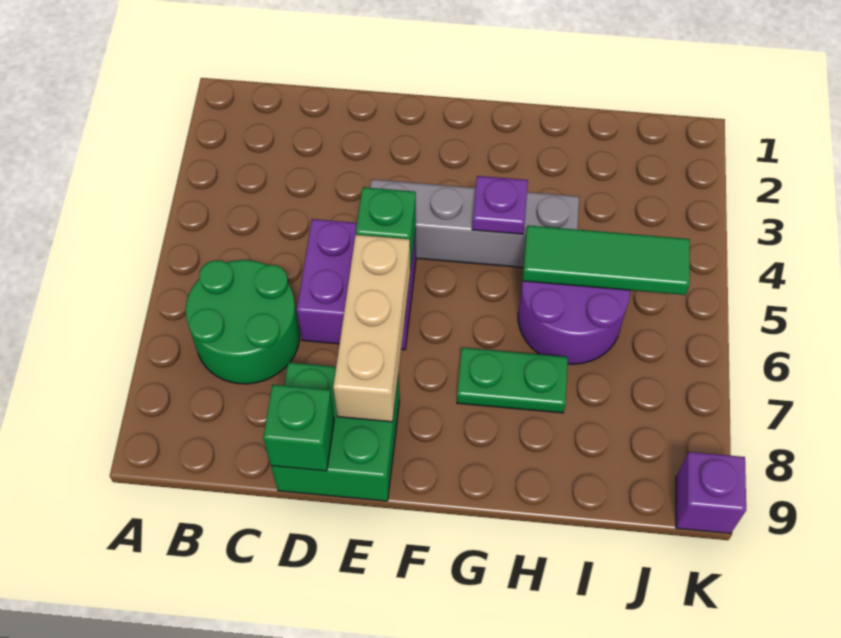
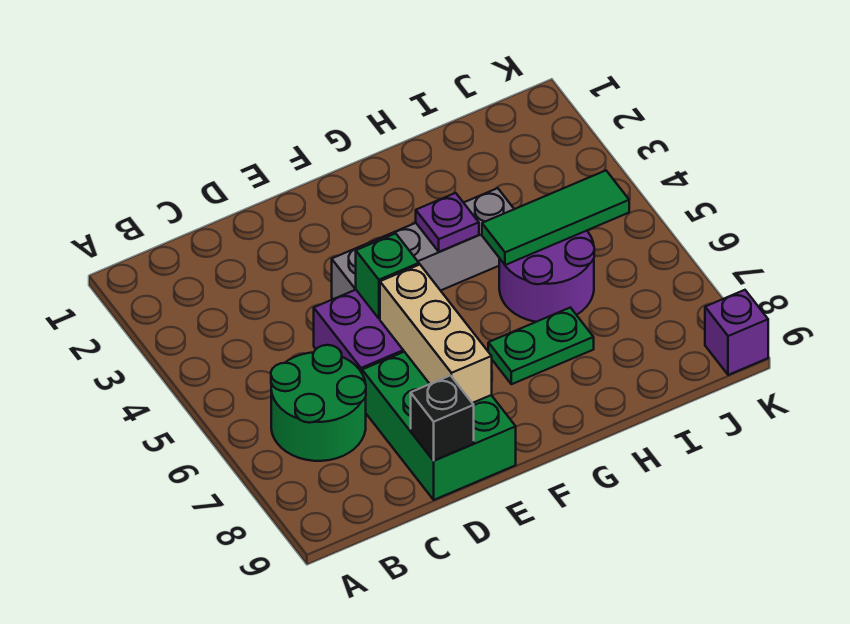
green brick D8:E9 level 1 -> green brick D7:E9 level 1
green brick D9 level 2 -> black brick D9 level 2

